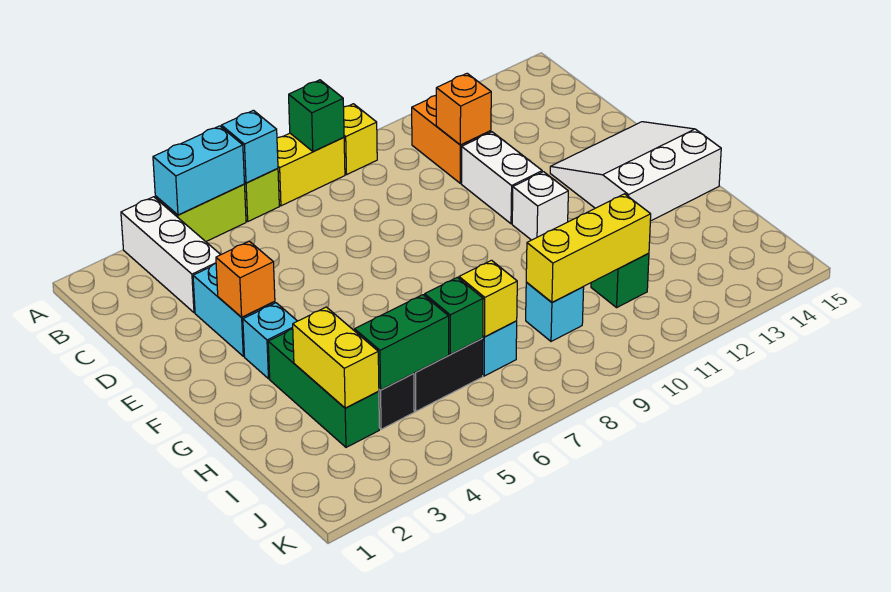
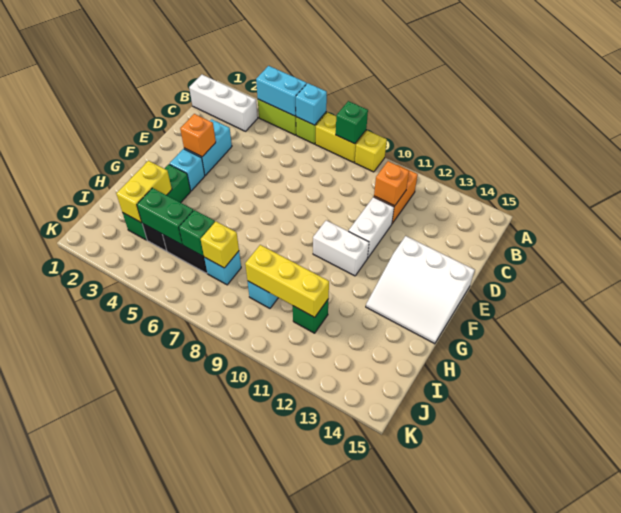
white brick A3:C3 level 1 -> white brick B1:B3 level 1
white slope E13:G15 level 1 top G -> white slope E13:G15 level 1 top E
white brick F11 level 1 -> white brick F10:F11 level 1

